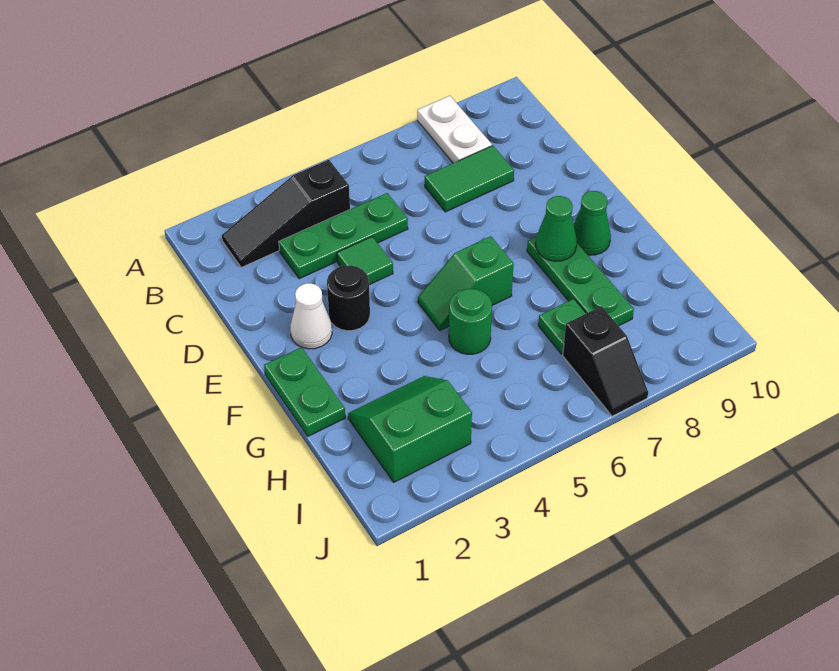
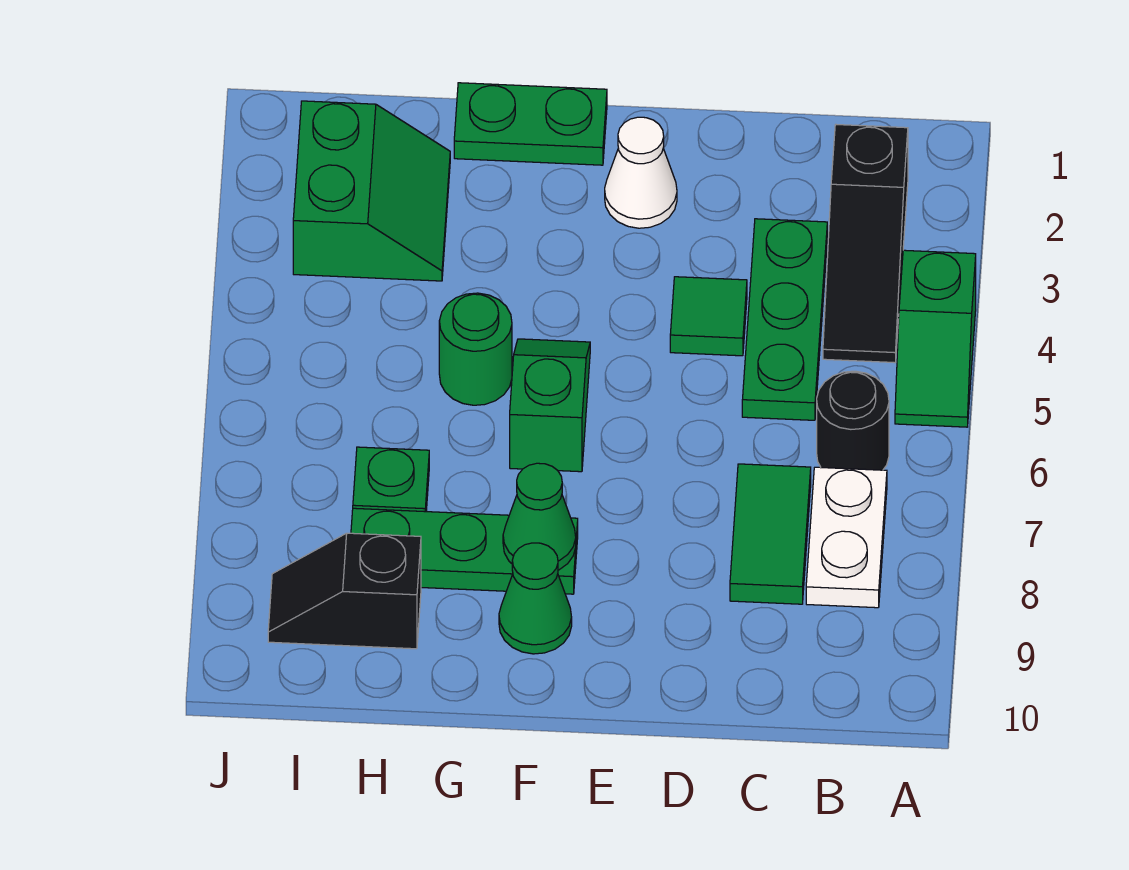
none -> green slope A4:A5 level 1 top 4
white plate A8:B8 level 1 -> white plate B7:B8 level 1
black slope B2:B4 level 1 top 4 -> black slope B2:B4 level 1 top 2
black round brick E3 level 1 -> black round brick B6 level 1
black slope I7:J7 level 1 top I -> black slope H9:I9 level 1 top H

